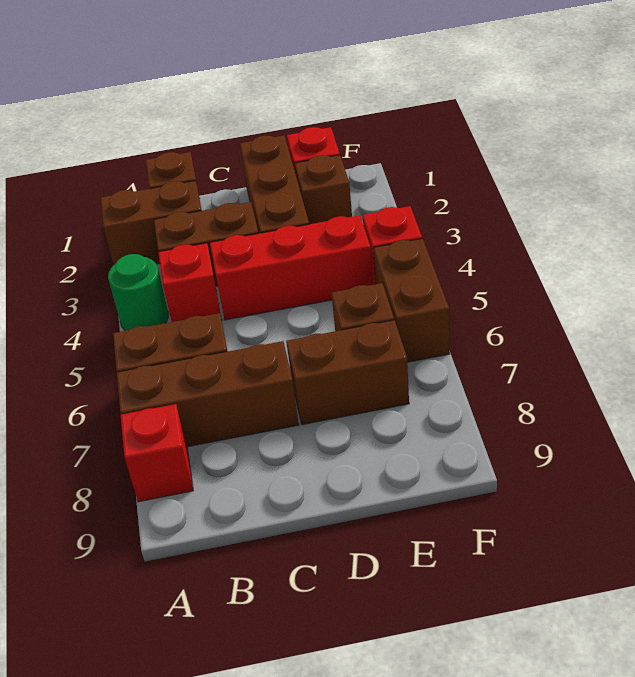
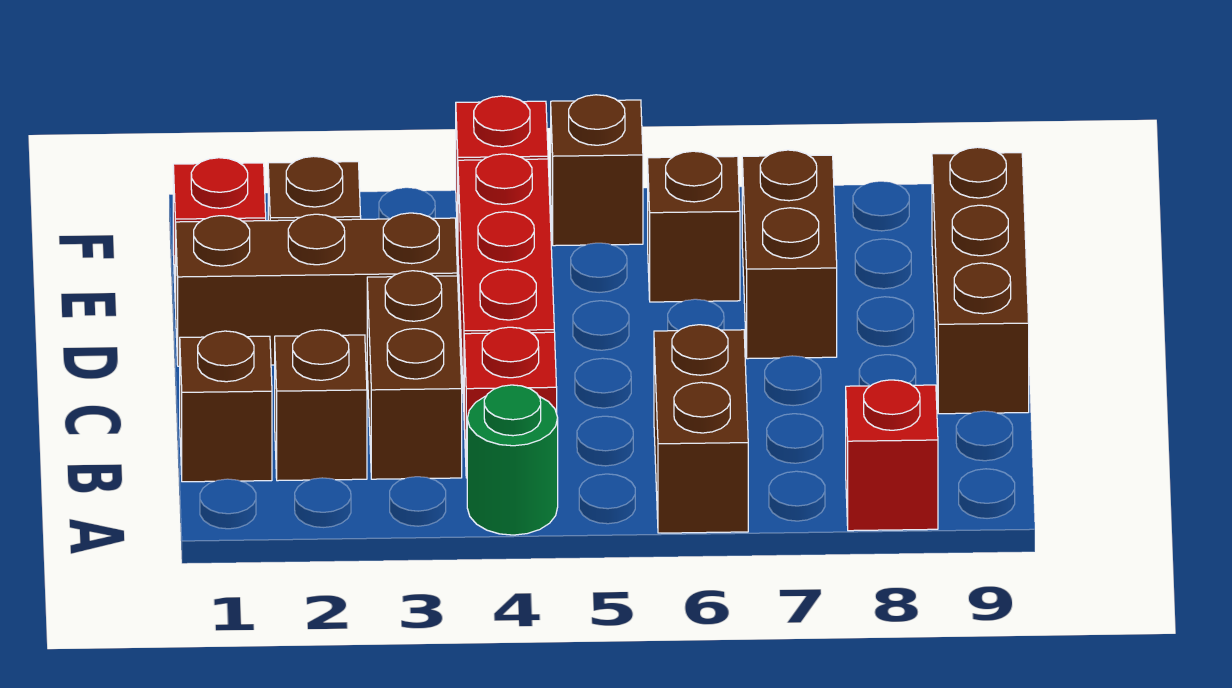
brown brick A2:B2 level 1 -> brown brick B2 level 1
brown brick A7:C7 level 1 -> brown brick C9:E9 level 1
brown brick F5:F6 level 1 -> brown brick F5 level 1

